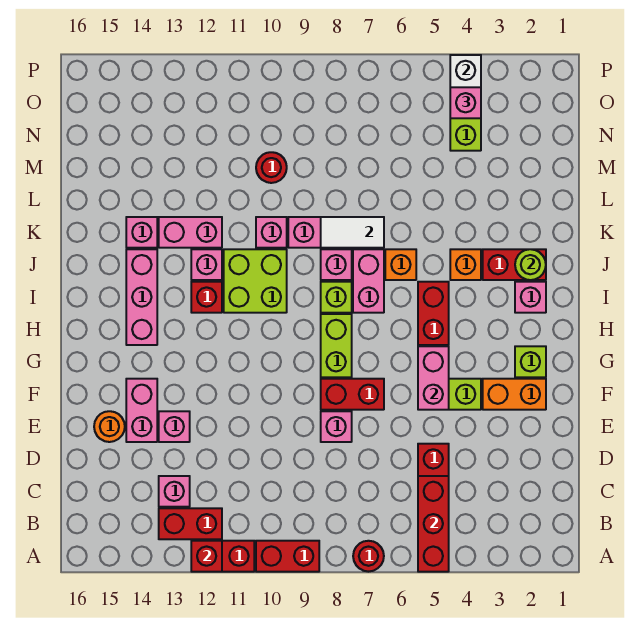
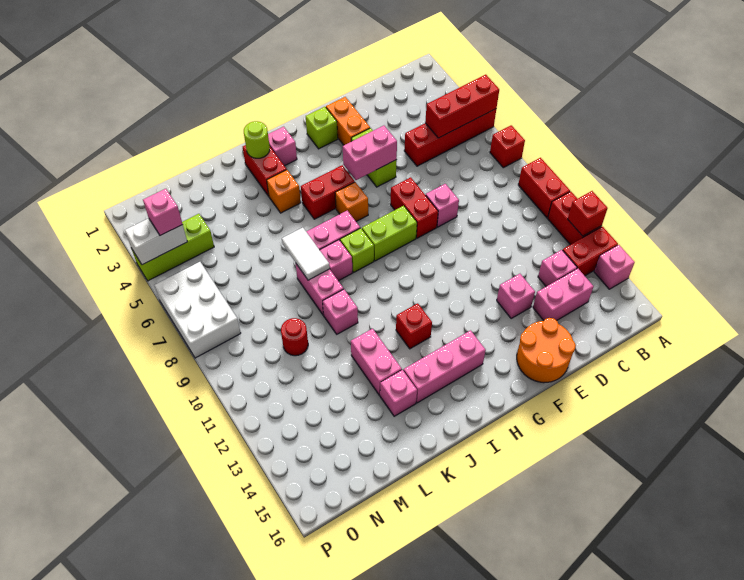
red round brick A7 level 1 -> red brick A7 level 1
red brick B12:B13 level 1 -> red brick A13:B13 level 1
pink brick E14:F14 level 1 -> pink brick C14:D14 level 1
orange round brick E15 level 1 -> orange round brick E15:F16 level 1
lime brick I10:J11 level 1 -> none
orange brick J6 level 1 -> orange brick H6 level 1
pink brick J12 level 1 -> pink brick A14 level 1
none -> white brick O6:P8 level 1

